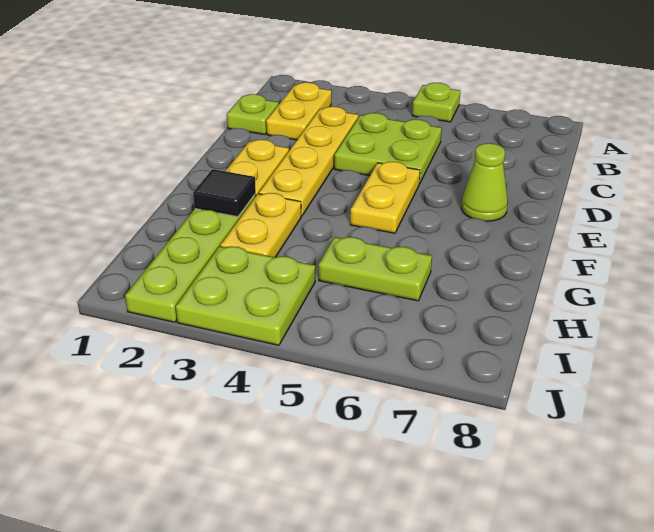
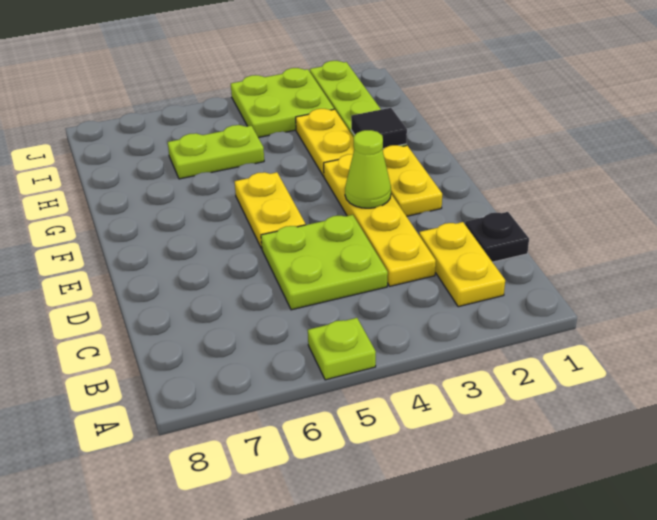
lime plate C1 level 1 -> black plate C1 level 1
lime cone E7 level 1 -> lime cone E3 level 2

